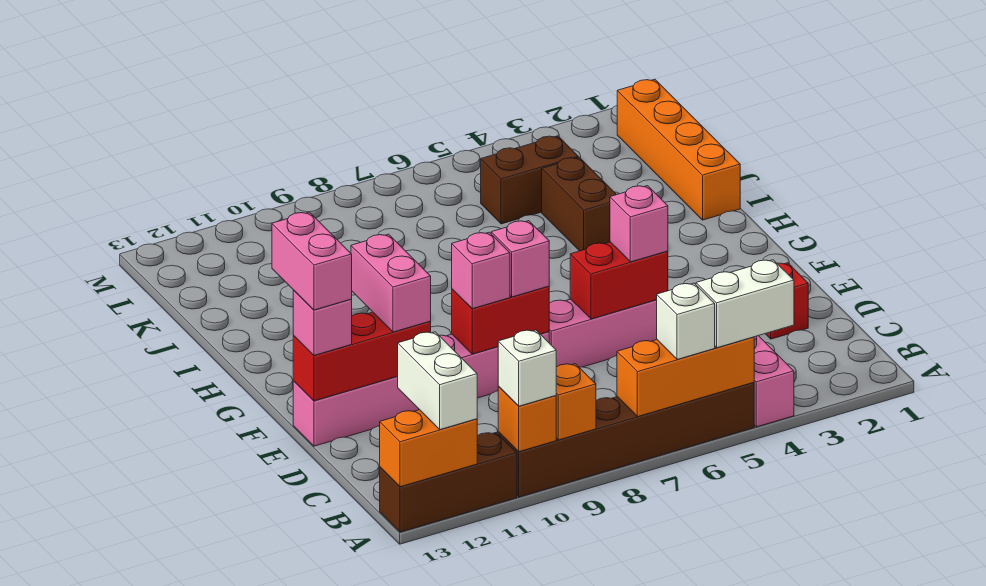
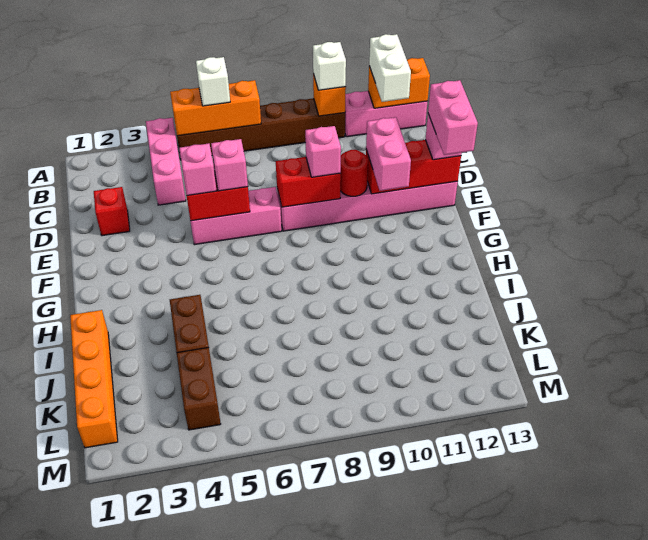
white brick A4:A5 level 3 -> none
orange brick A9 level 2 -> none
brown brick A11:A13 level 1 -> pink brick A11:A13 level 1
pink brick E8 level 3 -> pink brick E6 level 3
none -> red round brick E10 level 2
brown brick K4:K5 level 1 -> brown brick K4:L4 level 1

